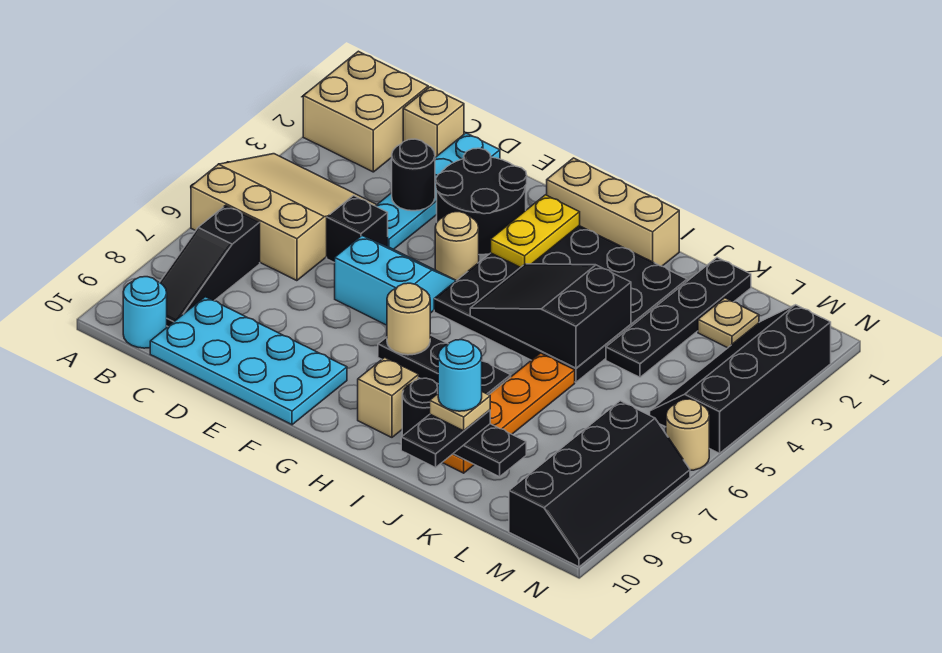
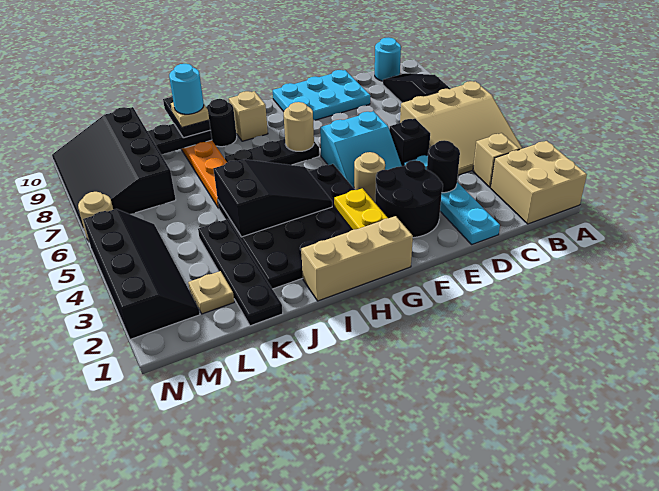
tan brick C1 level 1 -> tan brick B3 level 1
cyan plate C9:F10 level 1 -> cyan plate D9:F10 level 1
black slope M7:N10 level 1 top M -> black slope L7:N10 level 1 top L

